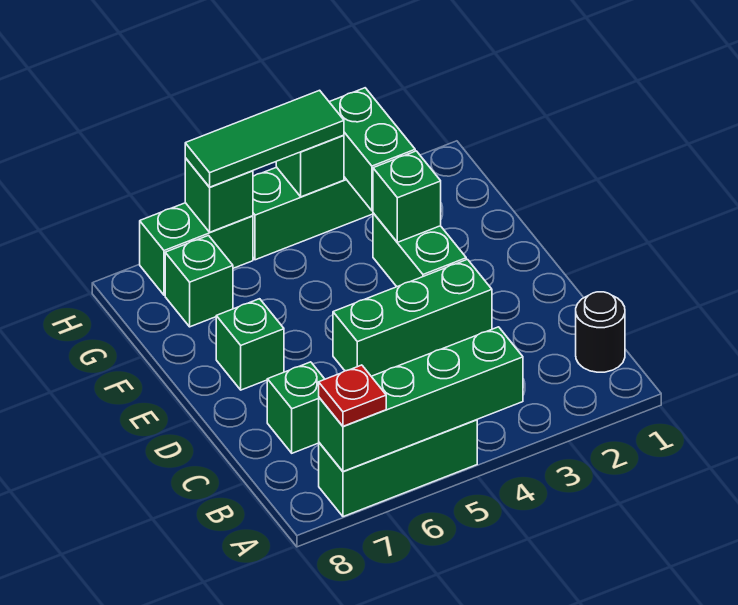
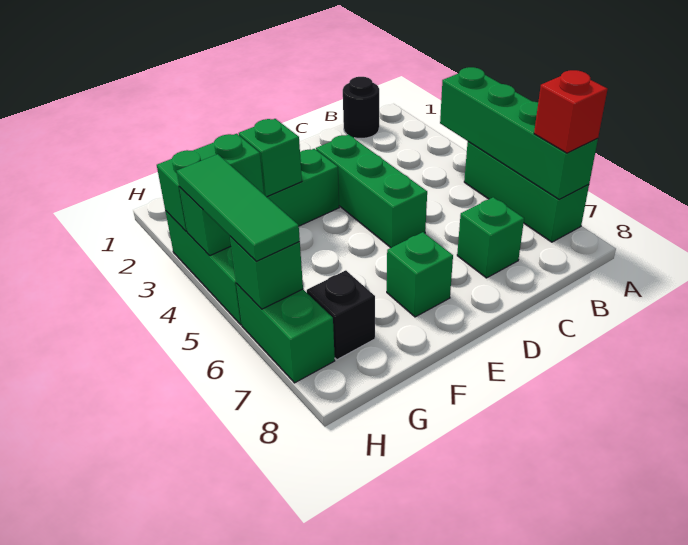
red plate A7 level 3 -> red brick A7 level 3
green brick G7 level 1 -> black brick G7 level 1

